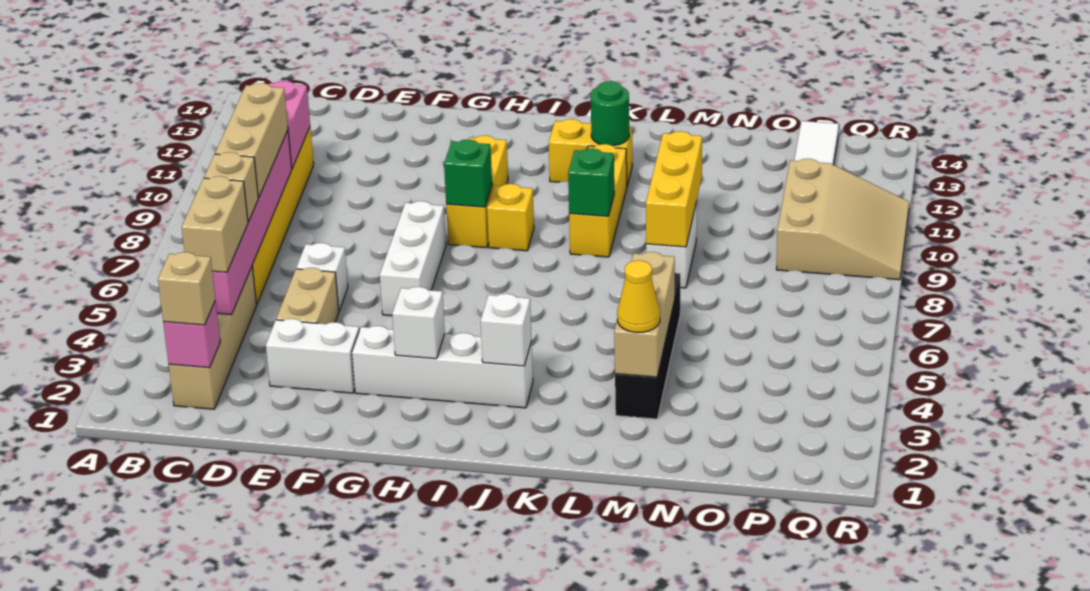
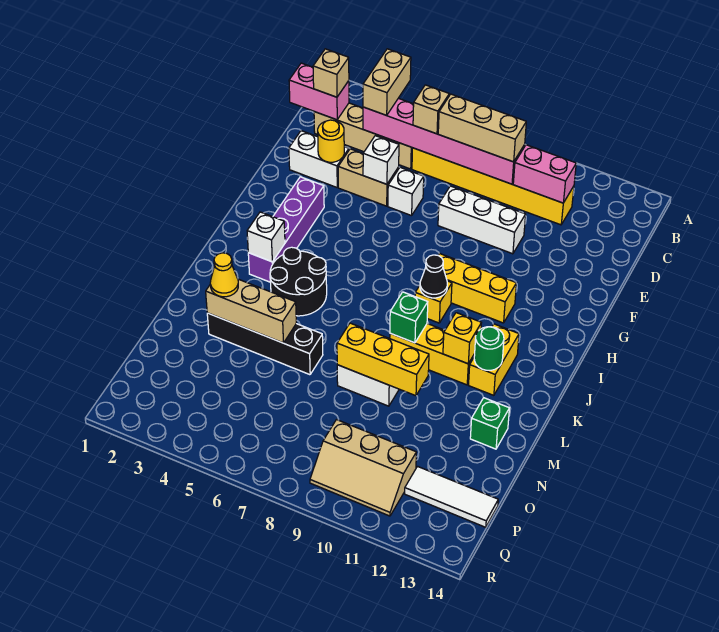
pink brick C2 level 2 -> pink brick C1:C2 level 2
tan brick C4:C5 level 3 -> tan brick B4:C4 level 3
white brick E3:F3 level 1 -> white brick E2:E3 level 1
none -> yellow round brick E3 level 2
white brick G3:J3 level 1 -> purple brick G3:J3 level 1
white brick G6:G8 level 1 -> white brick E8:E10 level 1
white brick H3 level 2 -> white brick E5 level 2
green brick H9 level 2 -> green brick M13 level 1
none -> black cone I9 level 2
none -> black round brick J4:K5 level 1
none -> yellow brick K11 level 2
tan slope P9:R11 level 1 top P -> tan slope P9:Q11 level 1 top P

